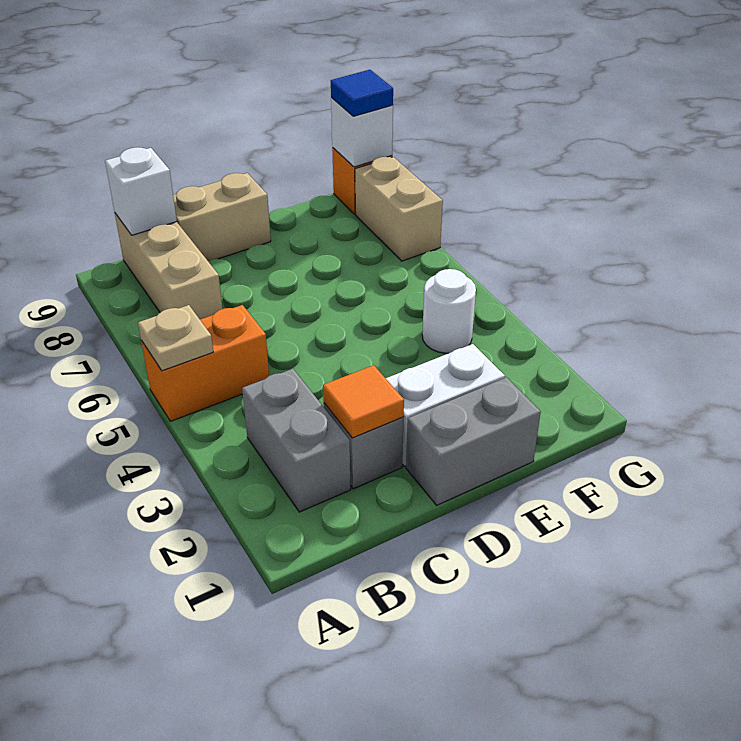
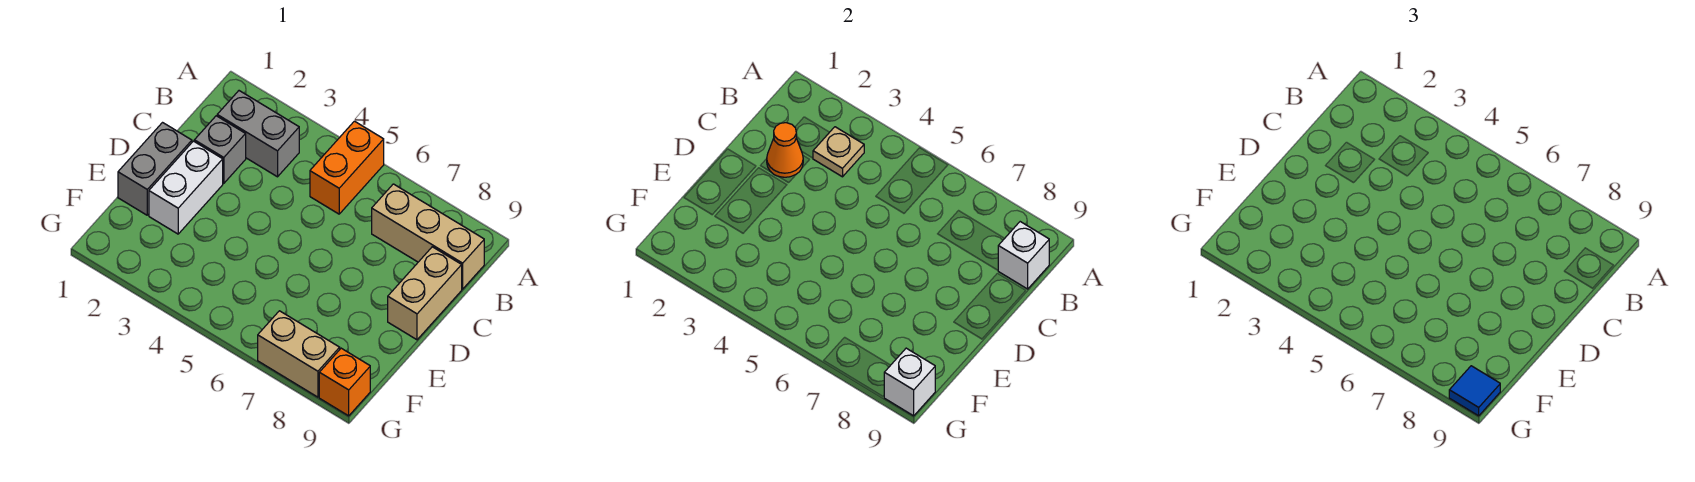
tan plate A5 level 2 -> tan plate B3 level 2
orange tile C2 level 2 -> orange cone C2 level 2
white round brick F4 level 1 -> none

